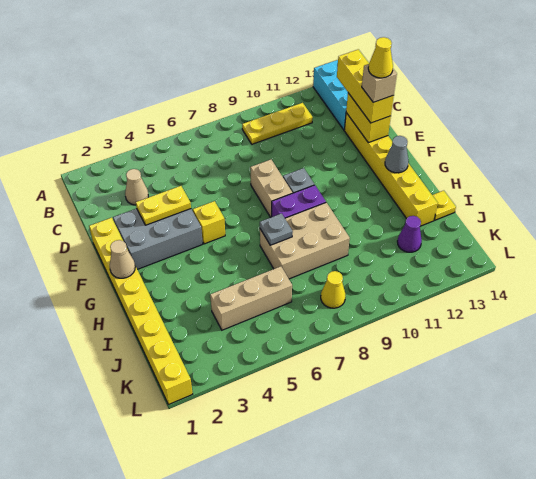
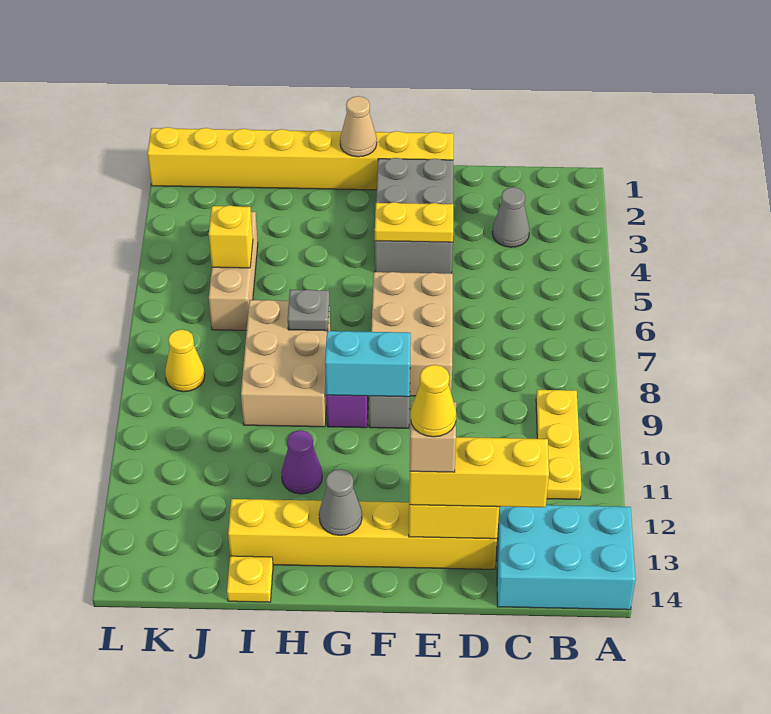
tan cone C3 level 1 -> grey cone C3 level 1
yellow plate E3:E4 level 2 -> yellow plate E4:F4 level 2
tan brick E8:F8 level 1 -> tan brick E6:F8 level 1
yellow brick F5 level 1 -> yellow brick J5 level 2
none -> cyan brick F9:G9 level 2
purple cone J12 level 1 -> purple cone H11 level 1

